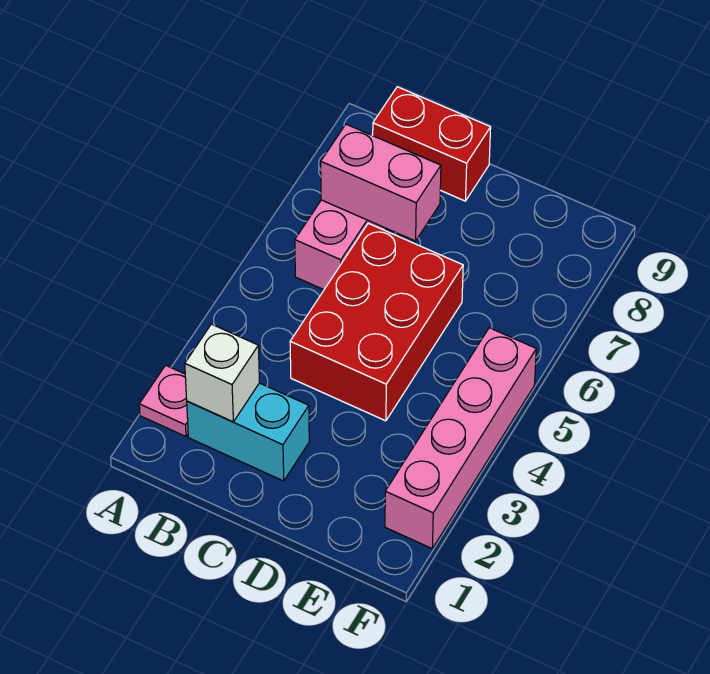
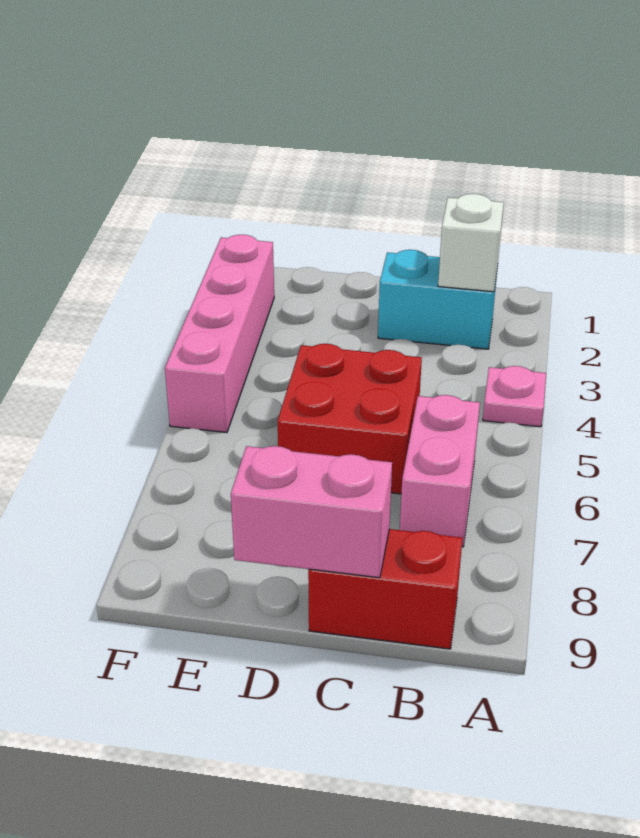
pink plate A2 level 1 -> pink plate A4 level 1
pink brick B7:C7 level 2 -> pink brick C9:D9 level 2
red brick C4:D6 level 1 -> red brick C5:D6 level 1

